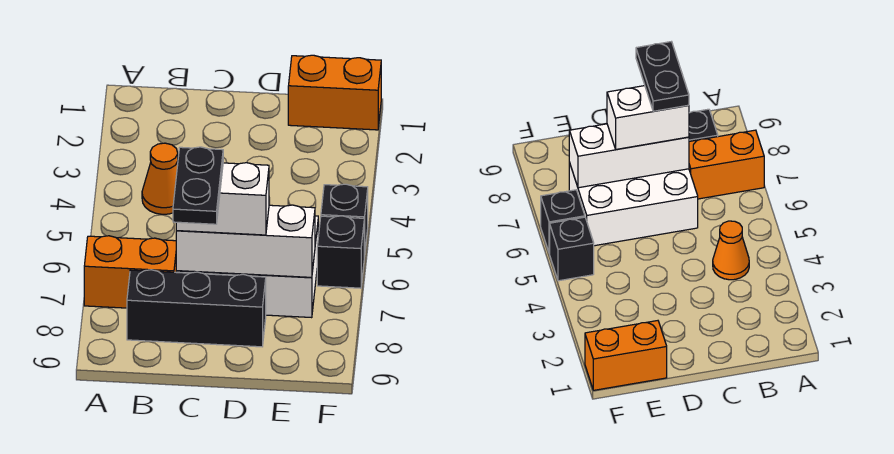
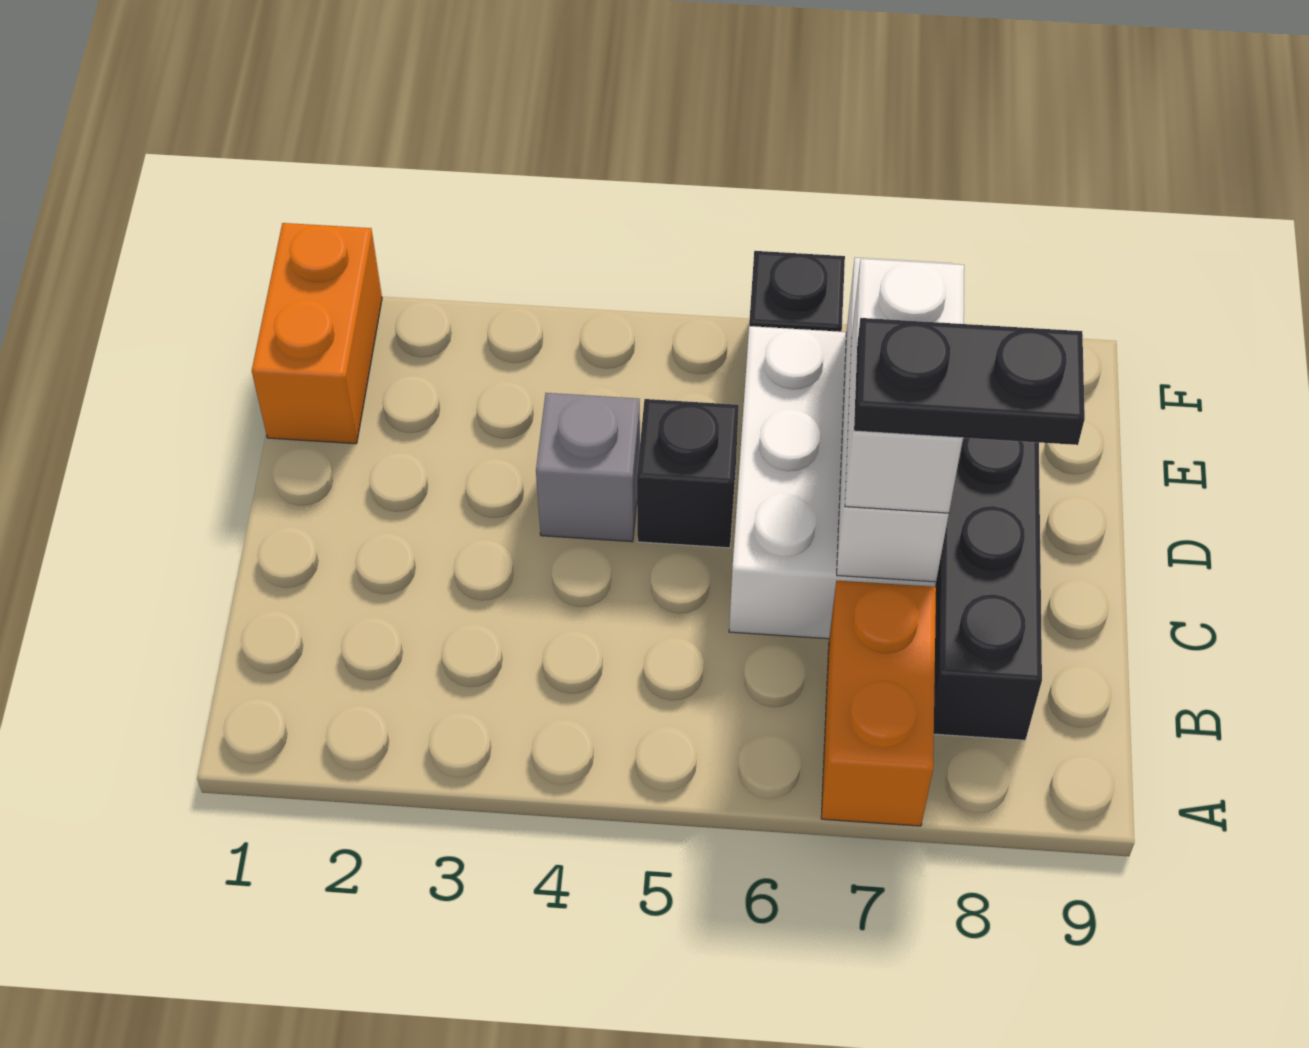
orange cone B4 level 1 -> none
none -> grey brick D4 level 1
black brick F5 level 1 -> black brick D5 level 1

